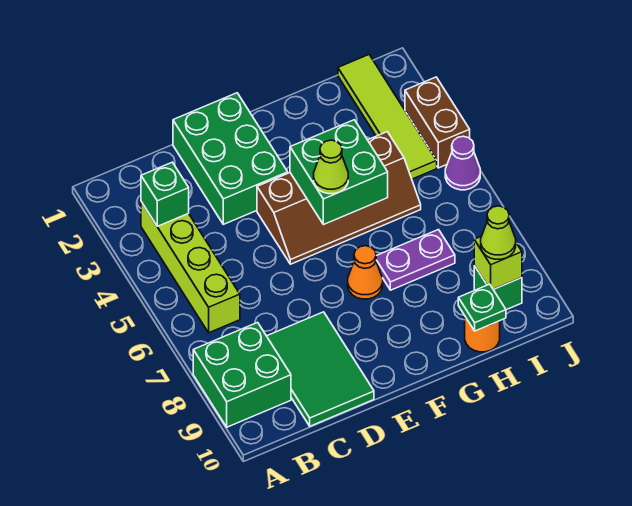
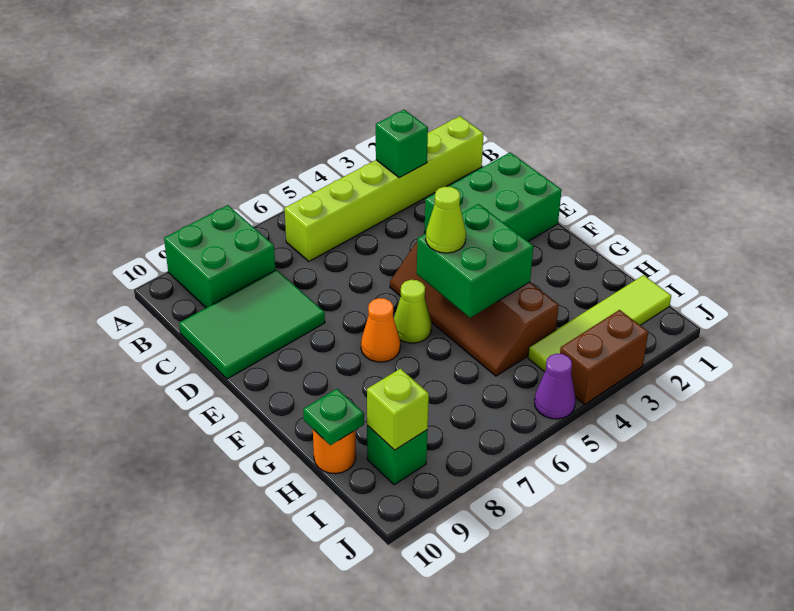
lime brick B3:B6 level 1 -> lime brick B1:B6 level 1
purple plate G7:H7 level 1 -> none
lime cone I9 level 3 -> lime cone F6 level 1

